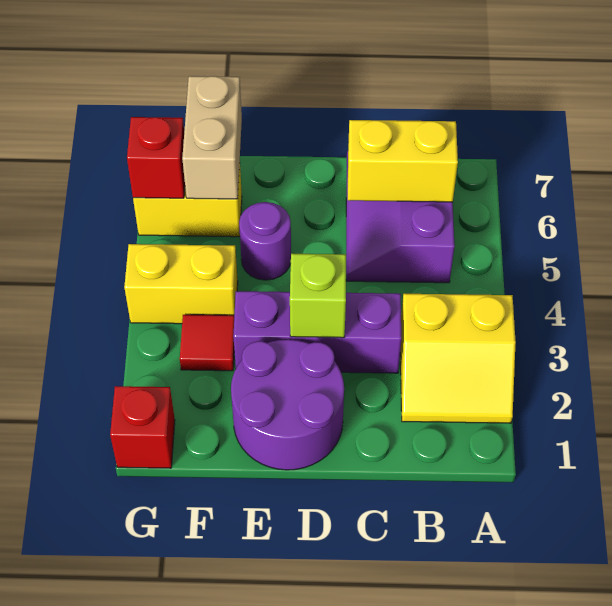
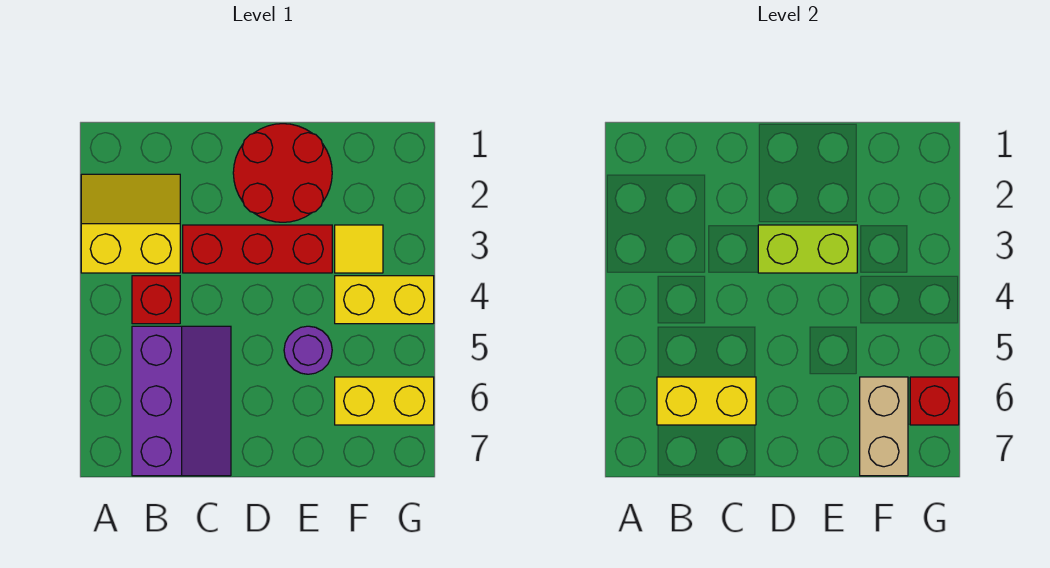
purple brick C3:E3 level 1 -> red brick C3:E3 level 1
purple round brick D1:E2 level 1 -> red round brick D1:E2 level 1
lime brick D3 level 2 -> lime brick D3:E3 level 2
red tile F3 level 1 -> yellow tile F3 level 1
red brick G1 level 1 -> red brick B4 level 1

